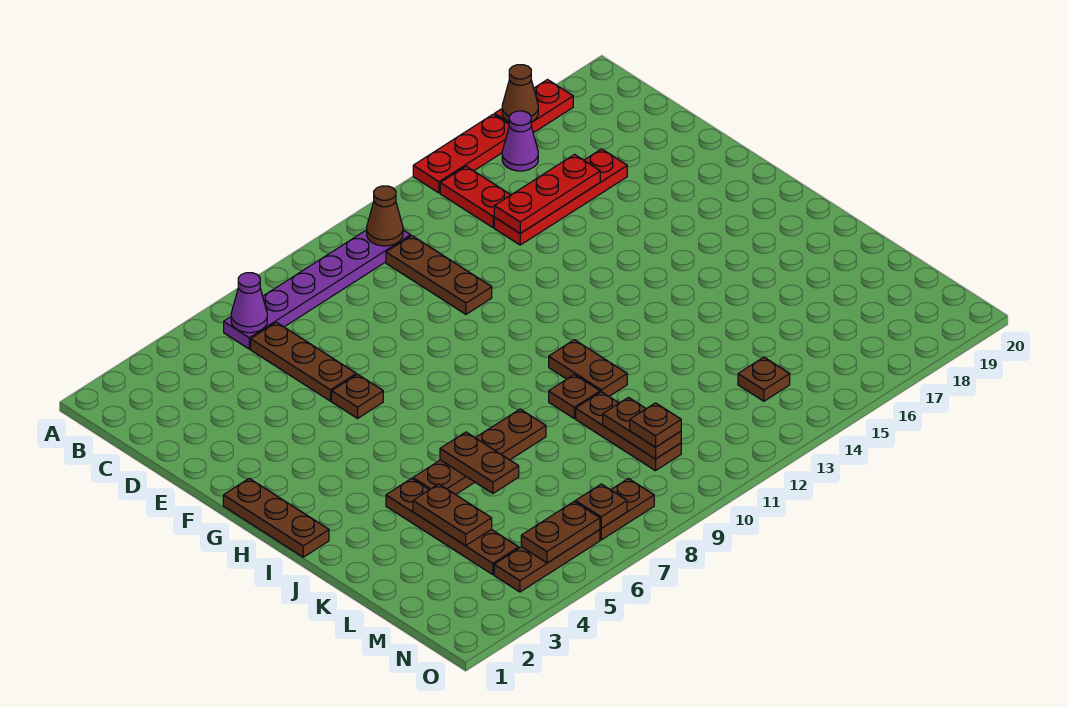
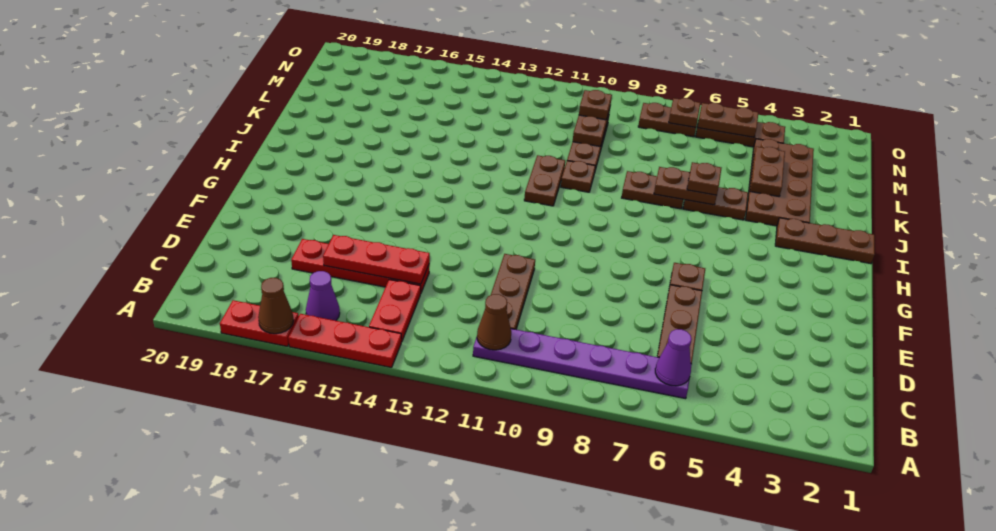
brown plate G1:I1 level 1 -> brown plate I1:I3 level 1
brown plate J4:M4 level 1 -> brown plate J3:M4 level 1
brown plate J6:K6 level 2 -> brown plate J6:J7 level 2
brown plate M14 level 1 -> brown plate J6 level 3

